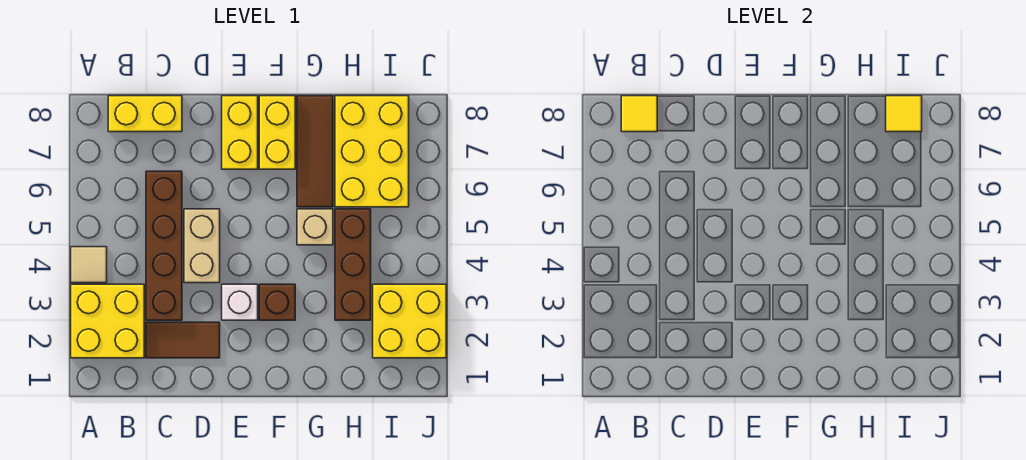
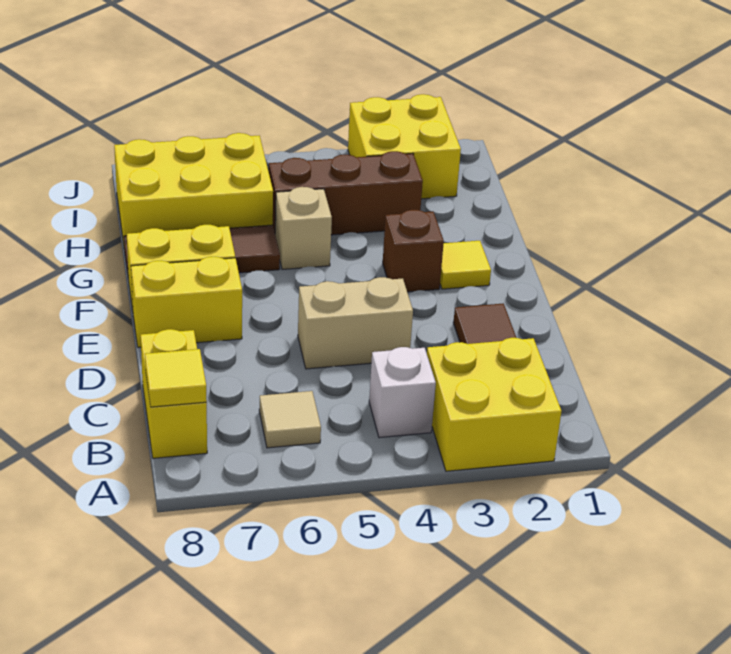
tan tile A4 level 1 -> tan tile B6 level 1
brown brick C3:C6 level 1 -> none
white brick E3 level 1 -> white brick B4 level 1
yellow tile I8 level 2 -> yellow tile F2 level 1

